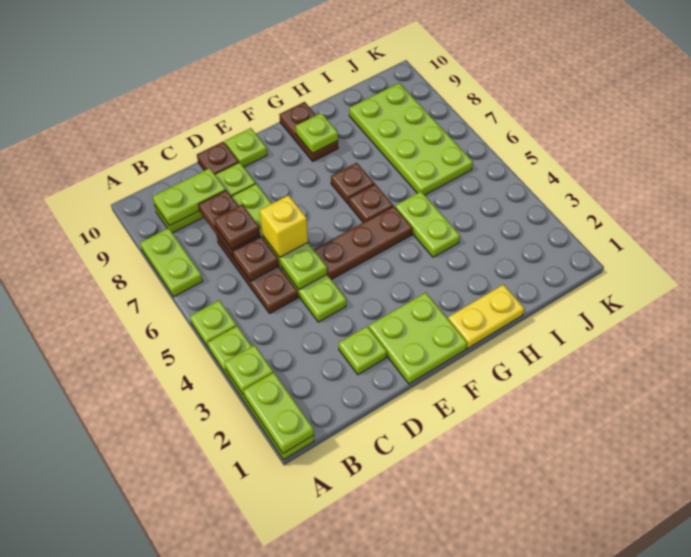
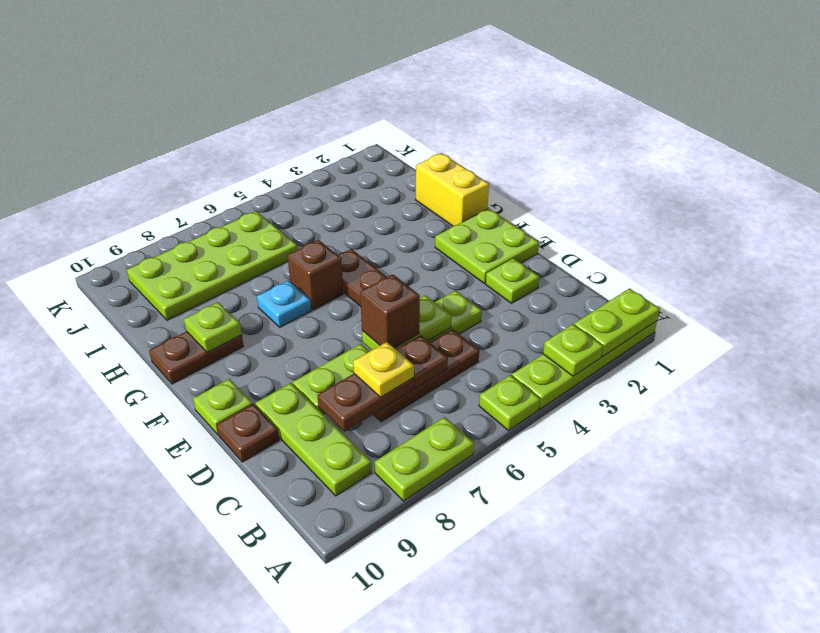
lime plate B9:C9 level 2 -> none
brown plate C7 level 3 -> yellow plate C7 level 3
yellow brick D6 level 3 -> brown brick D6 level 3
yellow plate G1:H1 level 1 -> yellow brick G1:H1 level 1
brown plate G6 level 1 -> brown brick G6 level 1
brown plate G7 level 1 -> cyan plate G7 level 1
lime plate H4:H5 level 1 -> none

